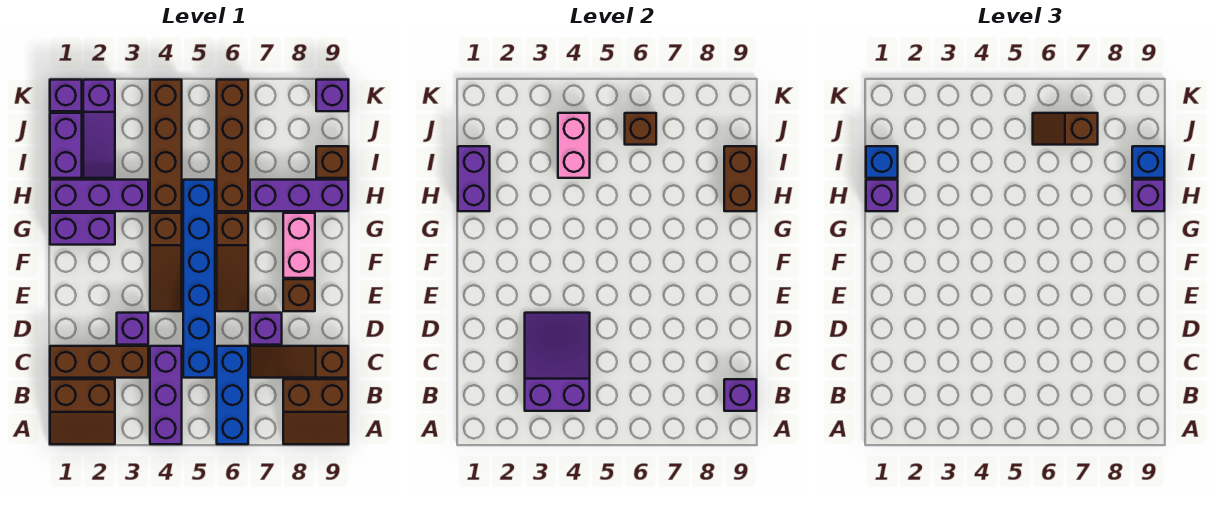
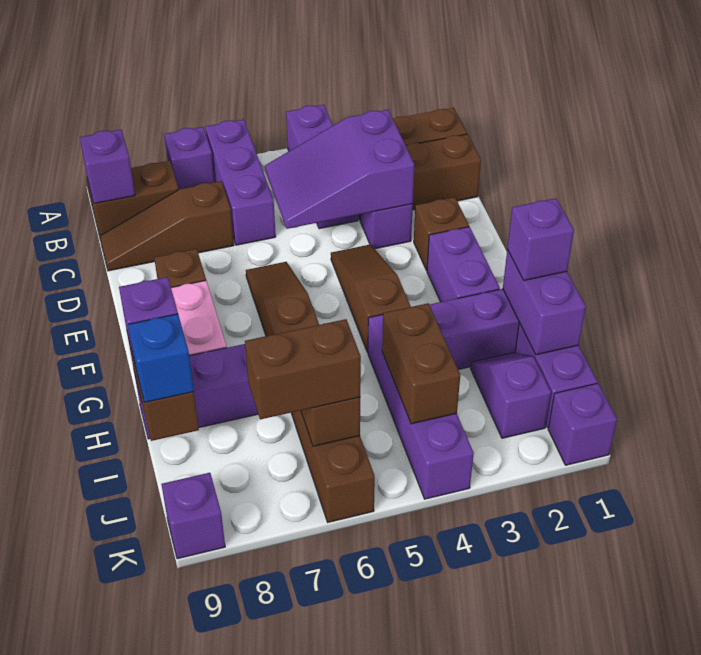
blue brick A6:C6 level 1 -> purple brick A6:C6 level 1
purple slope B3:D4 level 2 top B -> purple slope C3:D5 level 2 top 3
blue brick C5:H5 level 1 -> none
brown slope C7:C9 level 1 top 9 -> brown slope C7:C9 level 1 top 7
purple brick D7 level 1 -> purple brick A7 level 1
purple brick G1:G2 level 1 -> purple brick F2:G2 level 1
brown brick H4:K4 level 1 -> purple brick H4:K4 level 1
blue brick I1 level 3 -> none
purple slope I2:K2 level 1 top K -> purple slope I2:J2 level 1 top J
pink brick I4:J4 level 2 -> brown brick I4:J4 level 2
brown brick I9 level 1 -> brown brick E2 level 1
brown slope J6:J7 level 3 top 7 -> brown brick J6:J7 level 3

